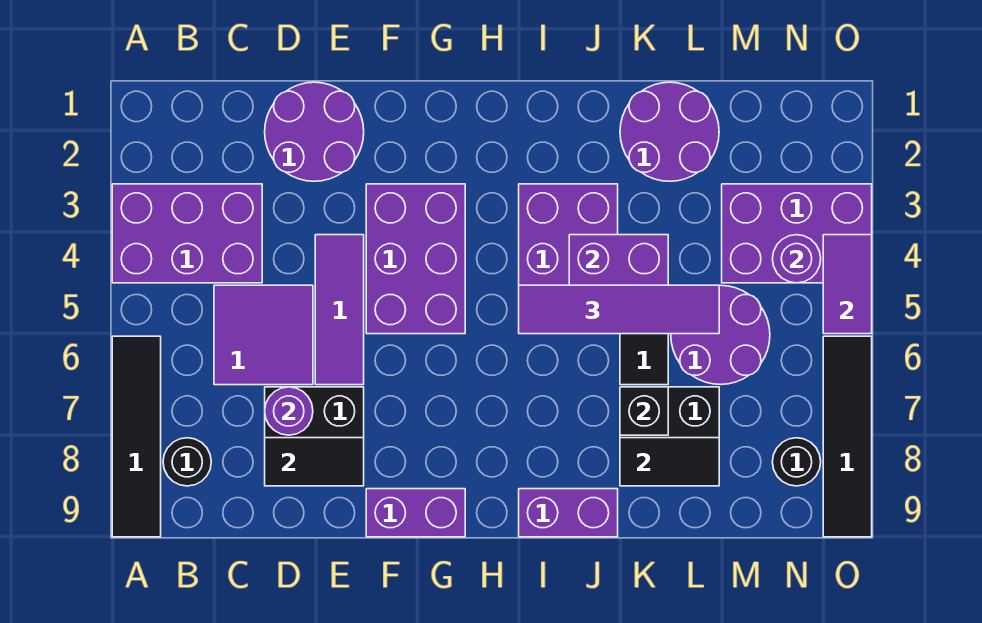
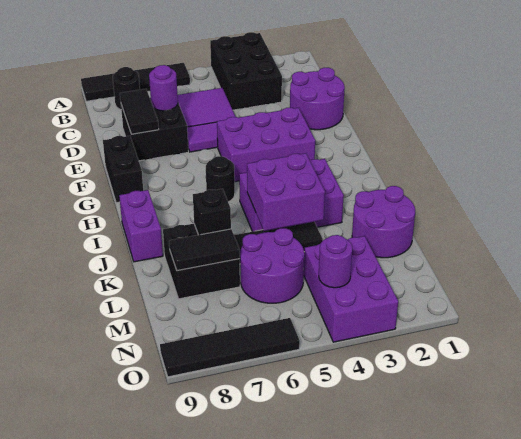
purple brick A3:C4 level 1 -> black brick A3:C4 level 1
purple brick F9:G9 level 1 -> black brick F9:G9 level 1
purple tile I5:L5 level 3 -> none
black tile K8:L8 level 2 -> black tile L7:L8 level 2
black round brick N8 level 1 -> black round brick H6 level 1
purple tile O4:O5 level 2 -> none

